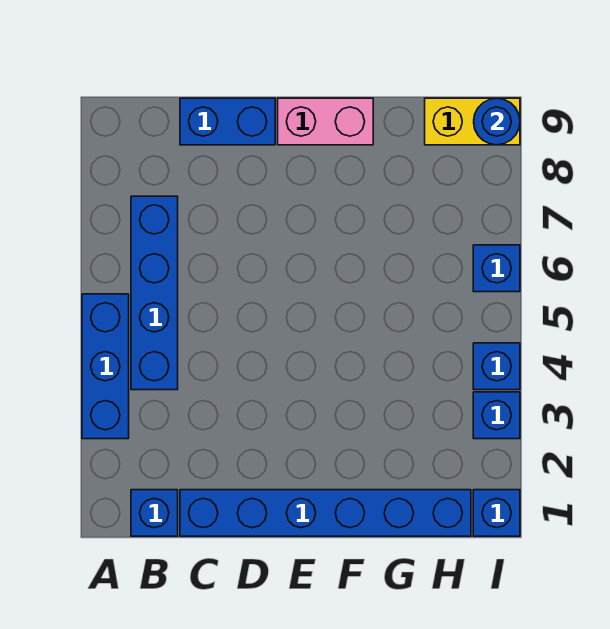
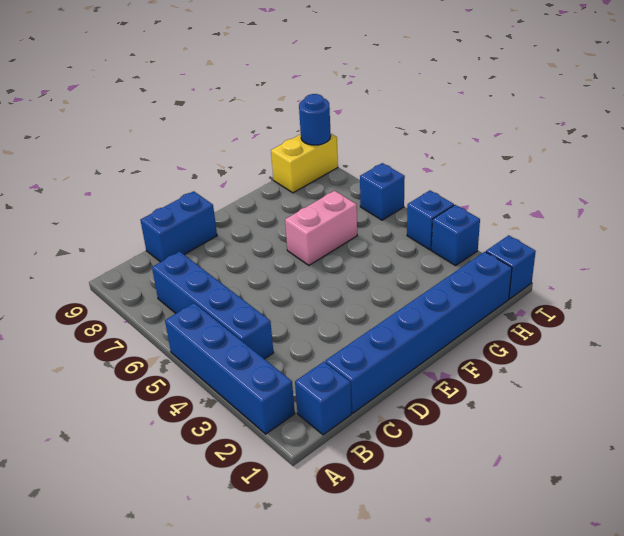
blue brick A3:A5 level 1 -> blue brick A2:A5 level 1
pink brick E9:F9 level 1 -> pink brick F6:G6 level 1

